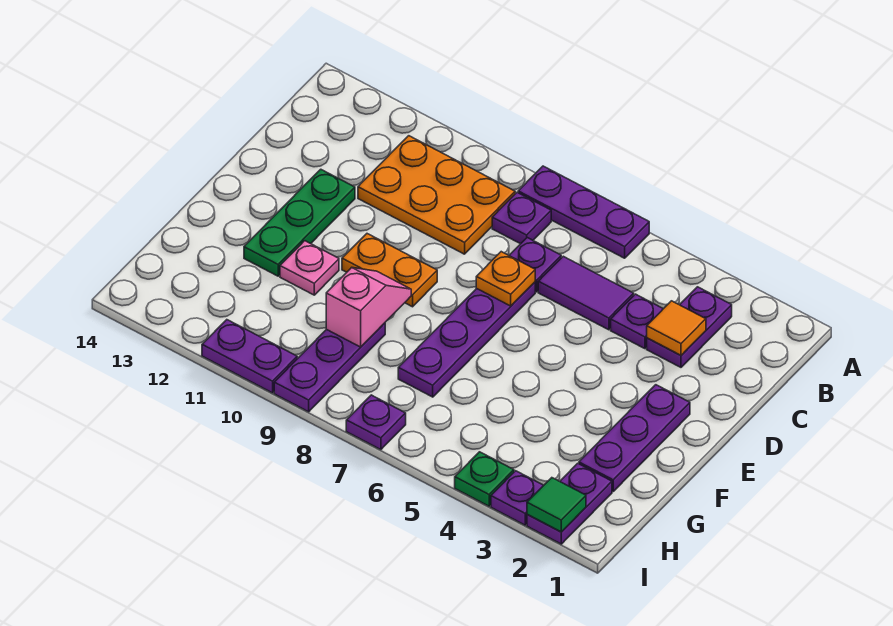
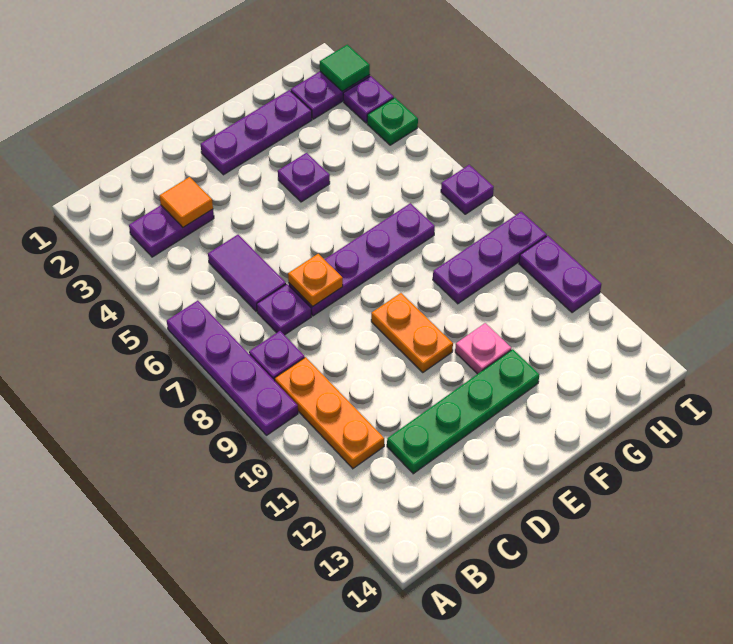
purple plate A6:A8 level 1 -> purple plate A6:A9 level 1
orange plate B9:C11 level 1 -> orange plate B9:B11 level 1
purple plate C4 level 1 -> purple plate F4 level 1
green plate D12:F12 level 1 -> green plate C12:F12 level 1
pink slope F9:G9 level 2 top G -> none

